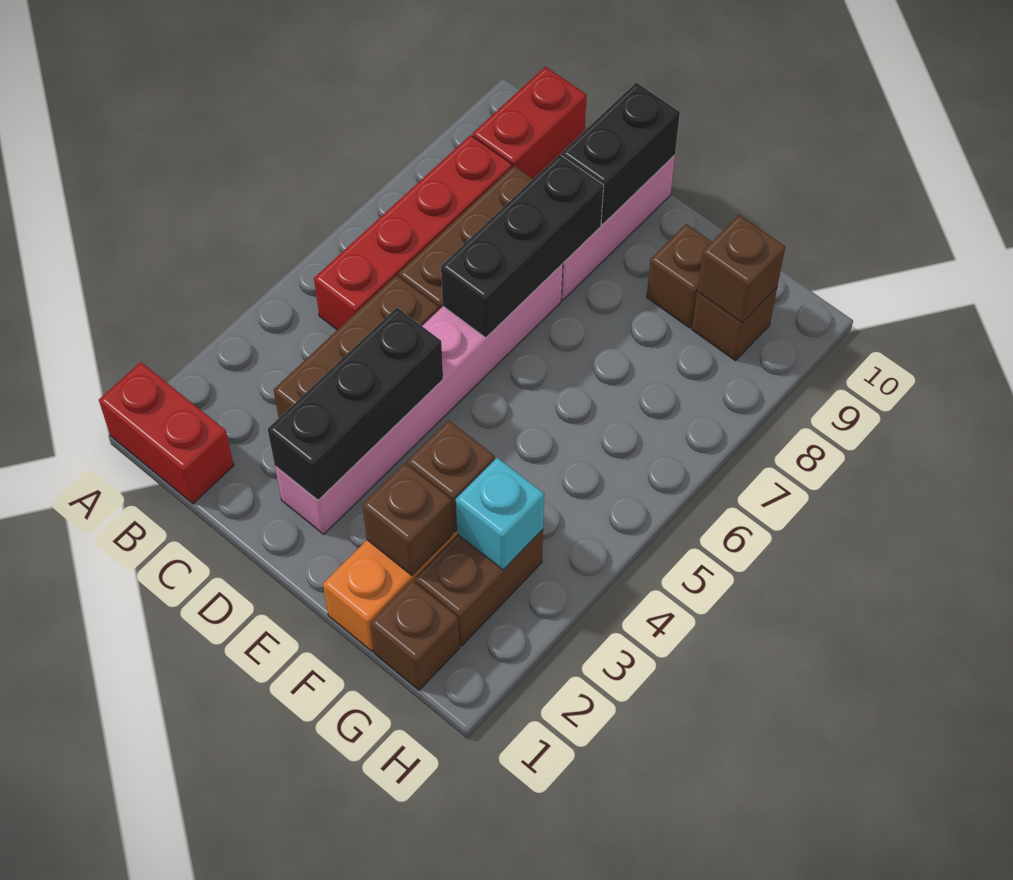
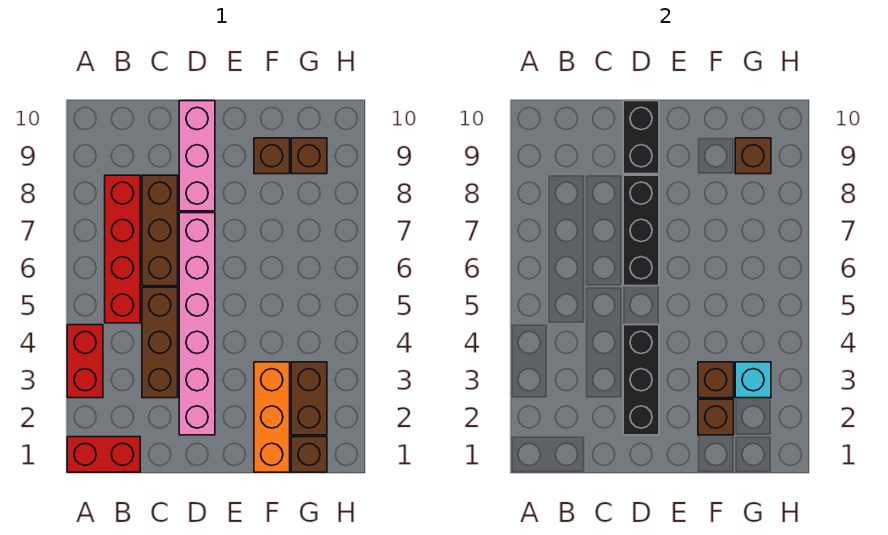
red brick B9:B10 level 1 -> red brick A3:A4 level 1

